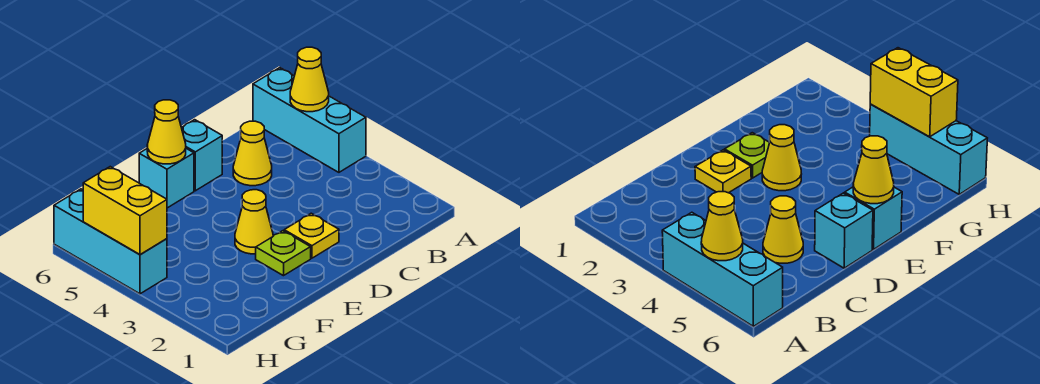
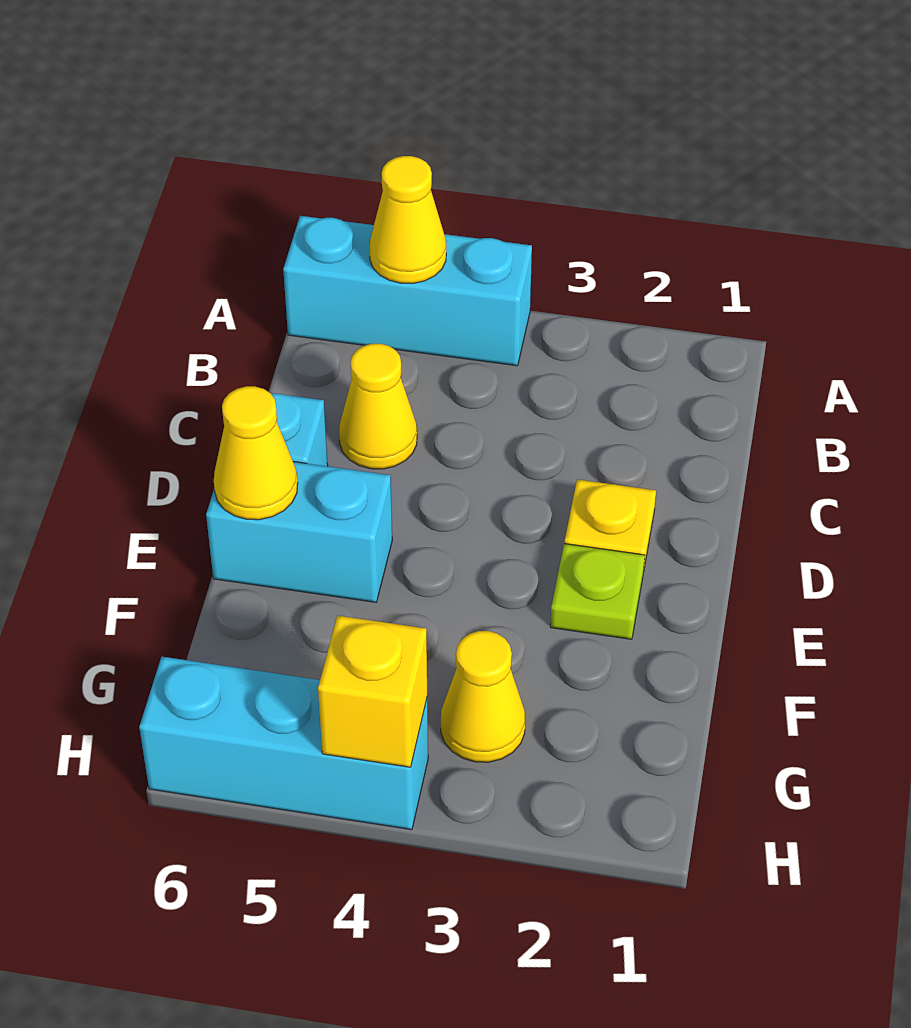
yellow cone E3 level 1 -> yellow cone G3 level 1
cyan brick E6 level 1 -> cyan brick E5:E6 level 1
yellow brick H4:H5 level 2 -> yellow brick H4 level 2

